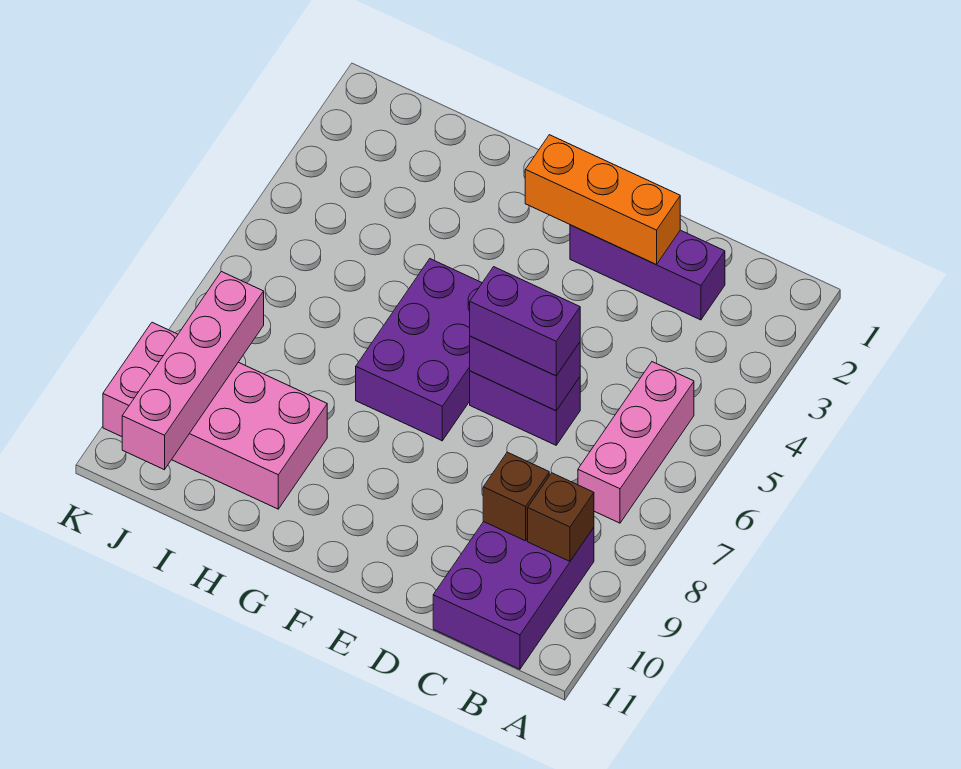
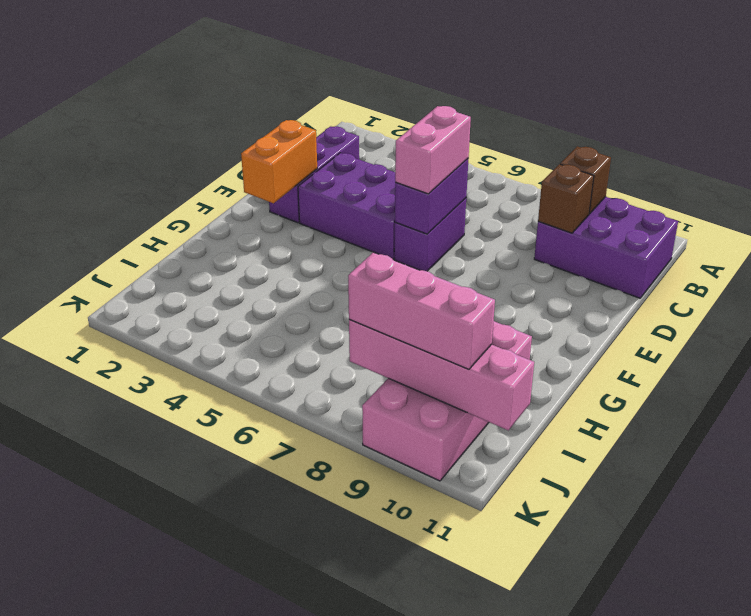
pink brick B5:B7 level 1 -> pink brick J8:J10 level 3
orange brick D2:F2 level 2 -> orange brick E2:F2 level 2
purple brick D6:E6 level 3 -> pink brick D6:E6 level 3
purple brick F5:G7 level 1 -> purple brick D3:E5 level 1

